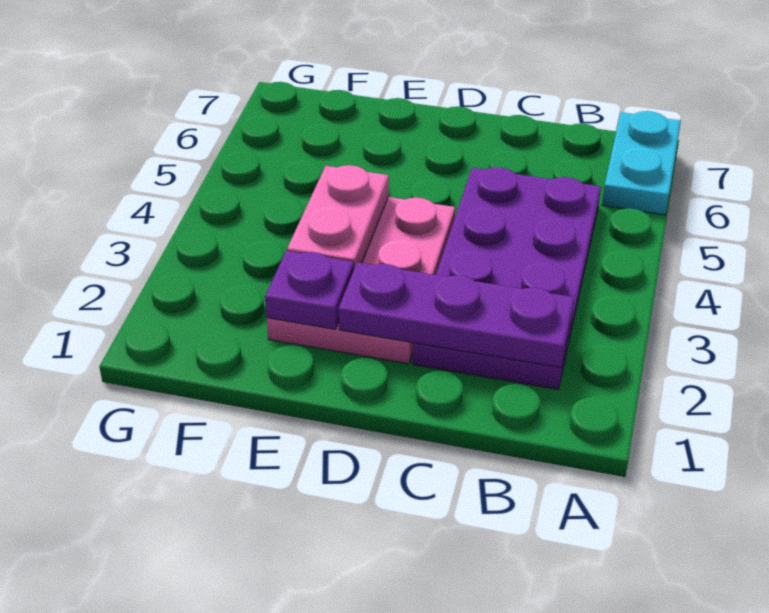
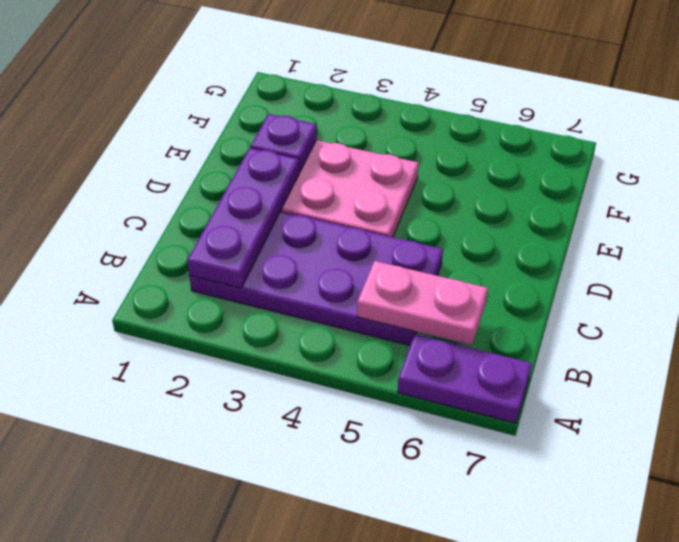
cyan plate A6:A7 level 1 -> purple plate A6:A7 level 1
pink plate E3:E4 level 2 -> pink plate B5:B6 level 2

